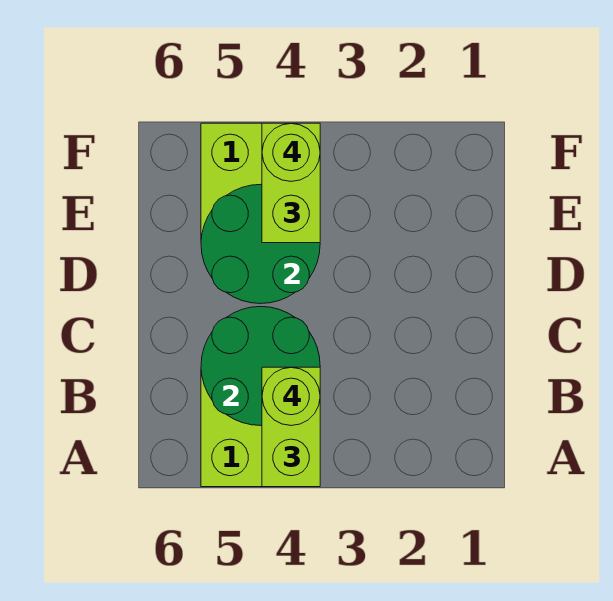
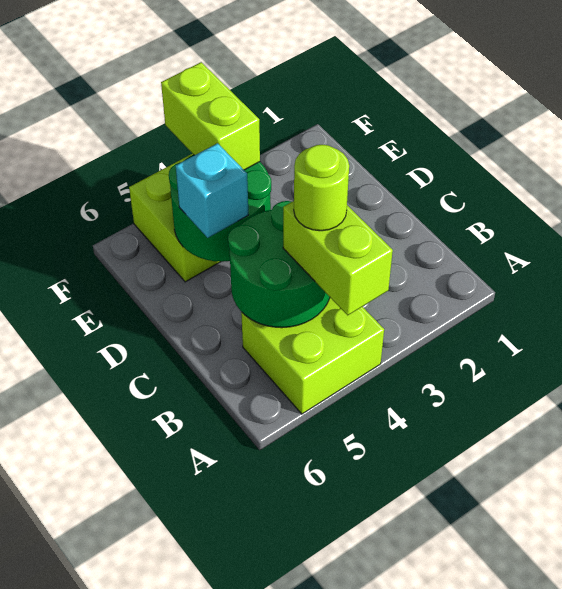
none -> cyan brick D5 level 3
lime round brick F4 level 4 -> none

